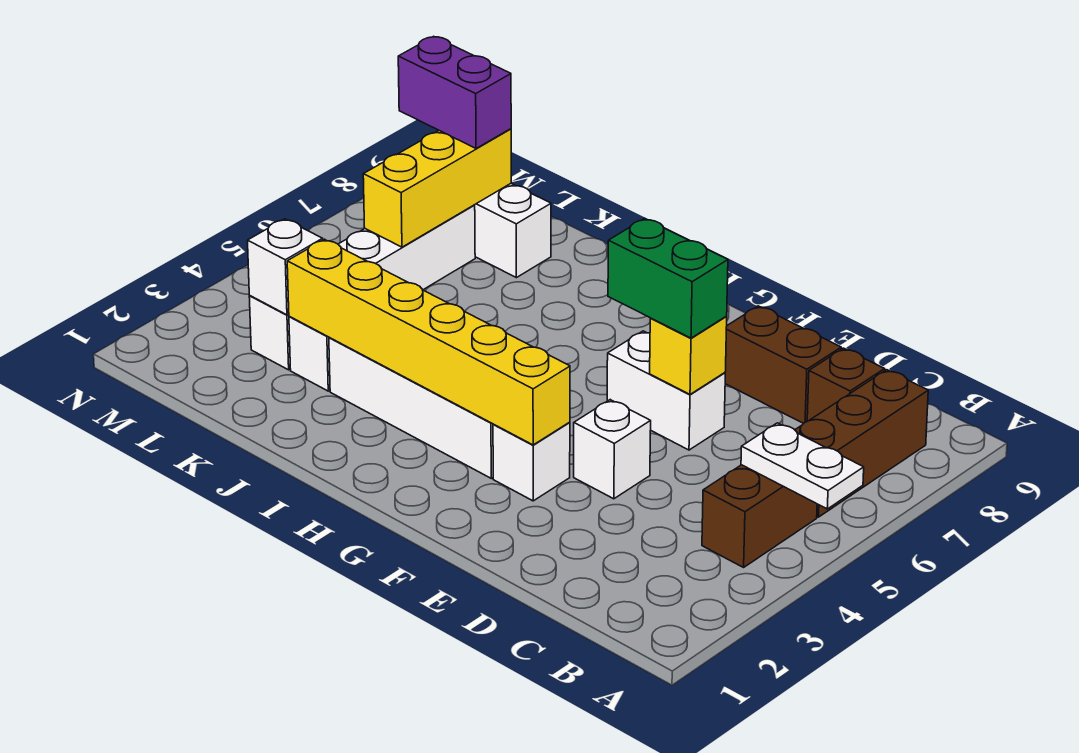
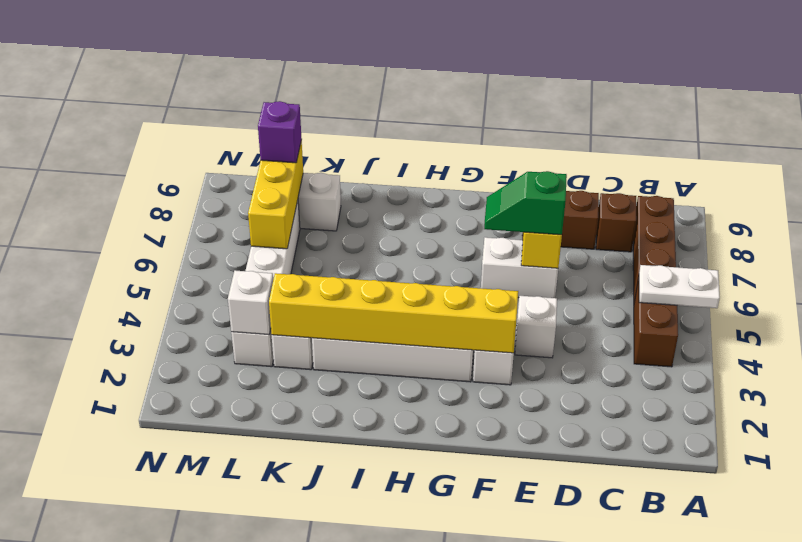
green brick E6:F6 level 3 -> green slope E6:F6 level 3 top E
purple brick L8:M8 level 3 -> purple brick L8 level 3

